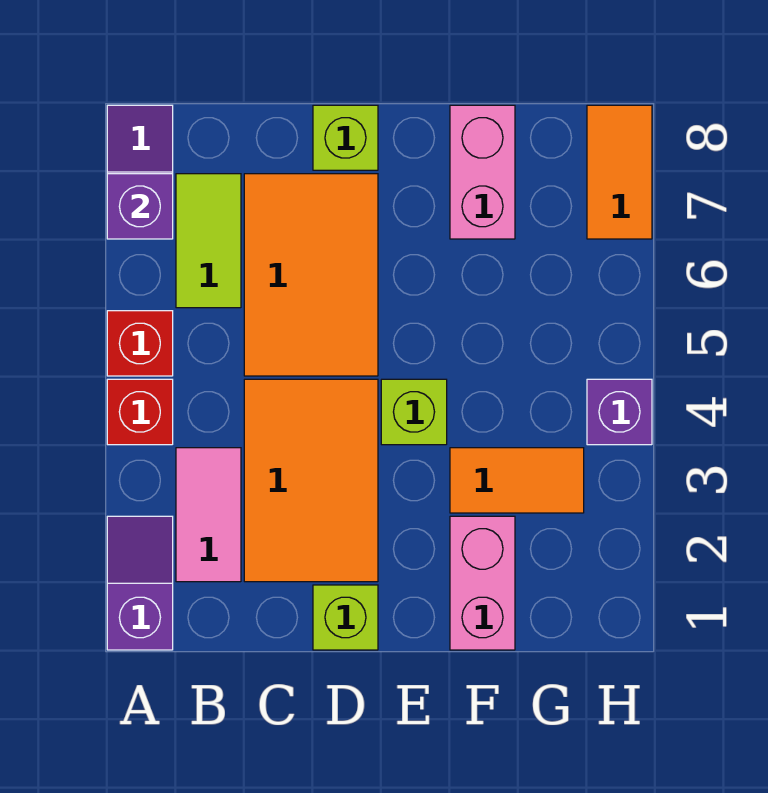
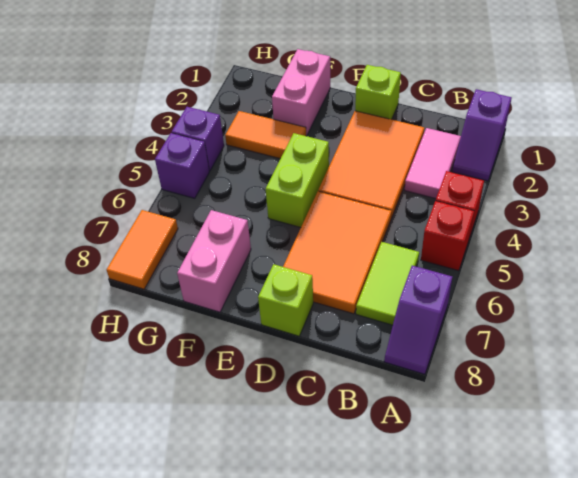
purple brick A7 level 2 -> purple brick H5 level 1
lime brick E4 level 1 -> lime brick E4:E5 level 1

